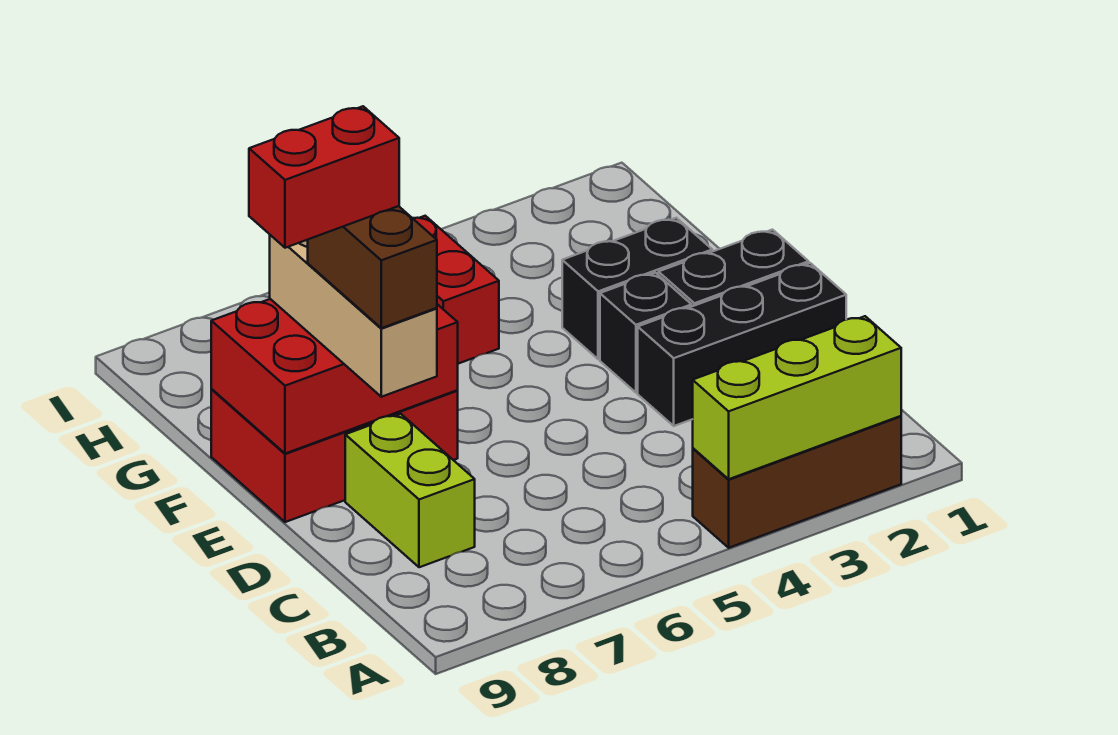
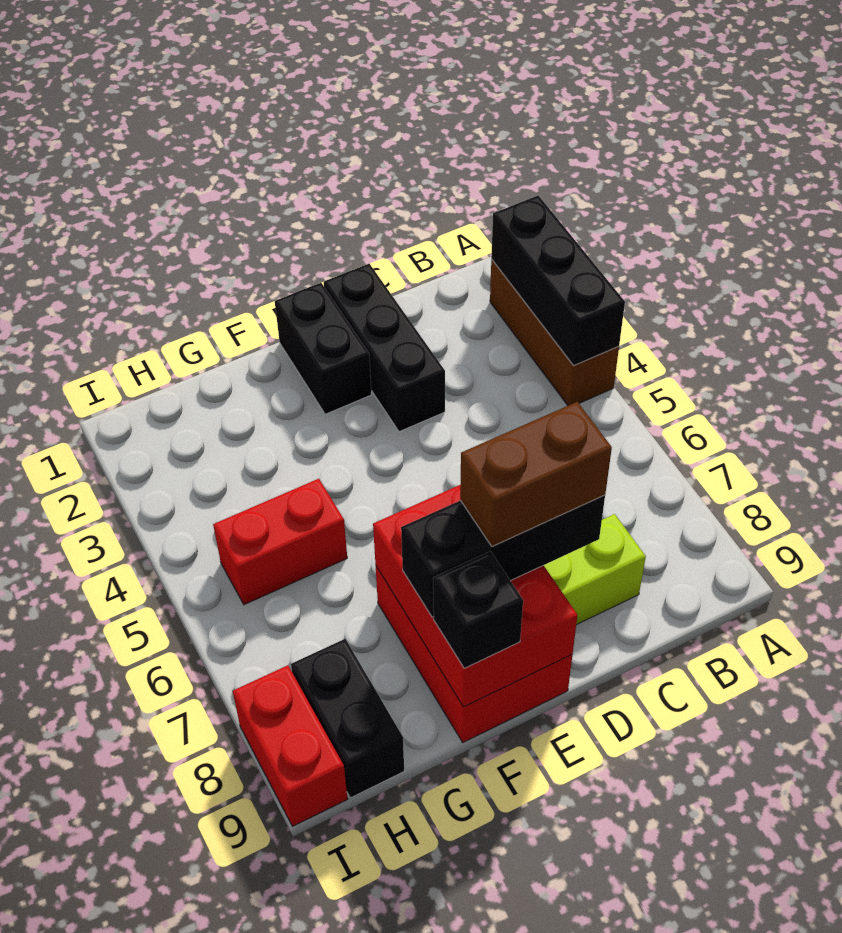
lime brick A2:A4 level 2 -> black brick A2:A4 level 2
tan brick D8:F8 level 3 -> black brick D8:F8 level 3
black brick E3 level 1 -> black brick F9 level 3
red brick E8:E9 level 5 -> red brick I8:I9 level 1
black brick F2:F3 level 1 -> black brick H8:H9 level 1

